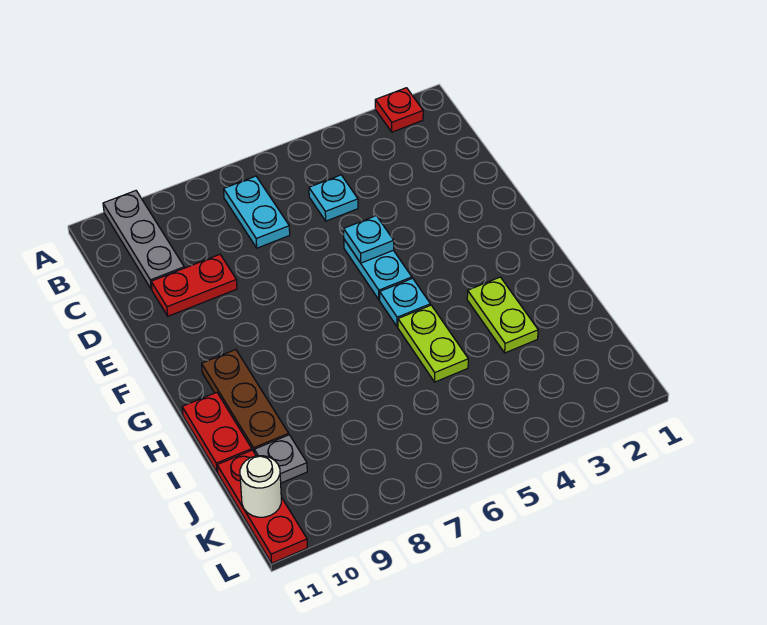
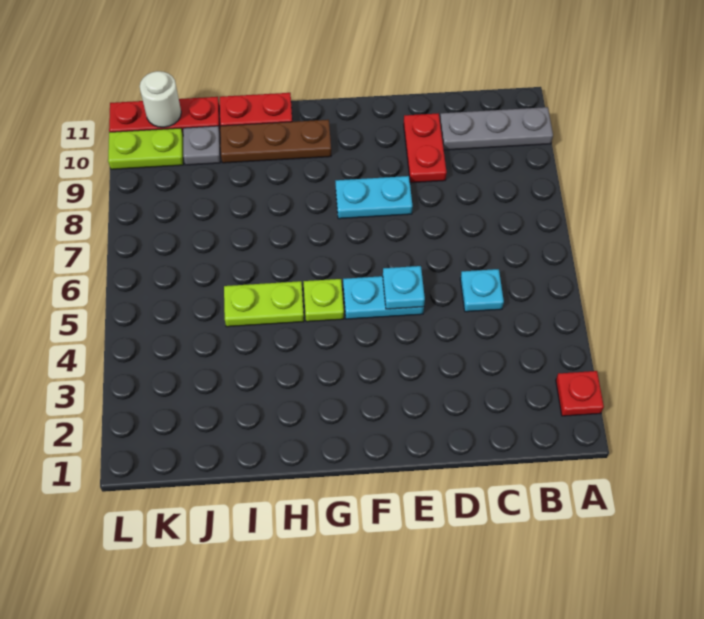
cyan plate B7:C7 level 1 -> cyan plate E8:F8 level 1
cyan plate G5 level 1 -> lime plate G5 level 1
lime plate H3:I3 level 1 -> lime plate K10:L10 level 1

